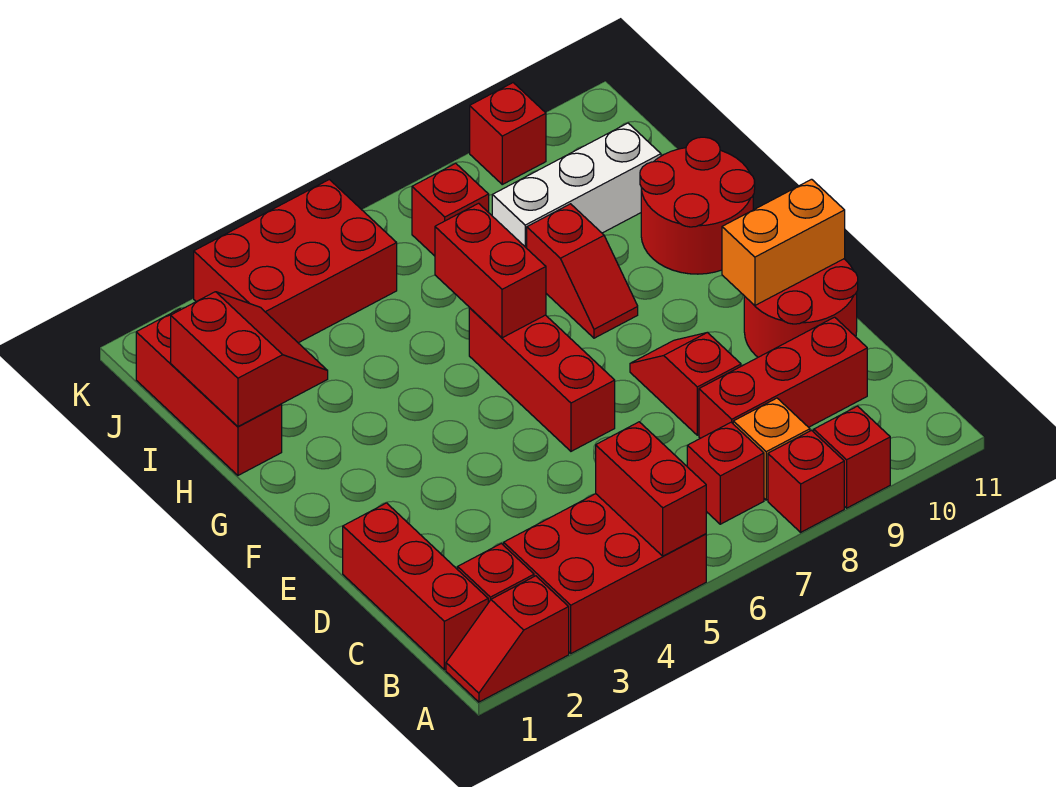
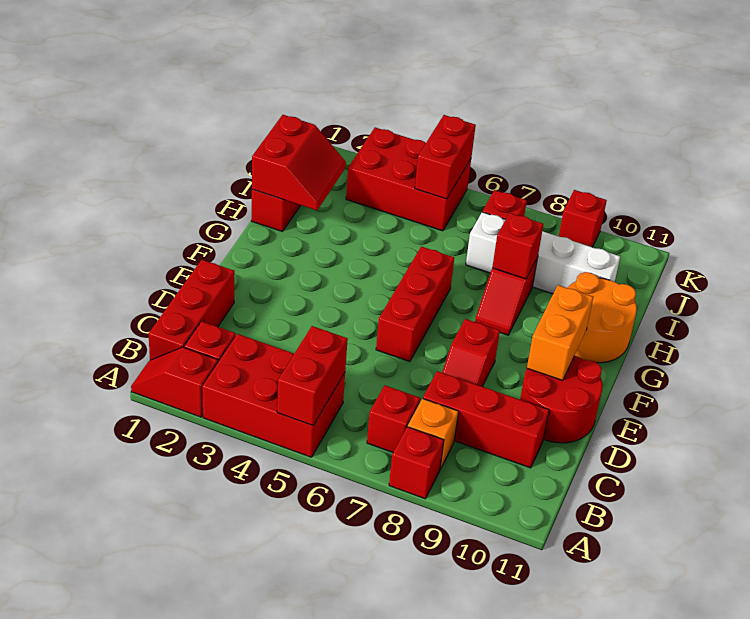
red brick A9 level 1 -> red brick H8 level 2
red slope D8:E8 level 1 top D -> red slope D8:E8 level 1 top E
orange brick E10:E11 level 2 -> orange brick E10:F10 level 2
red brick G6:H6 level 2 -> red brick J5:K5 level 2
red round brick G10:H11 level 1 -> orange round brick G10:H11 level 1
white brick I8:I10 level 1 -> white brick I7:I10 level 1

